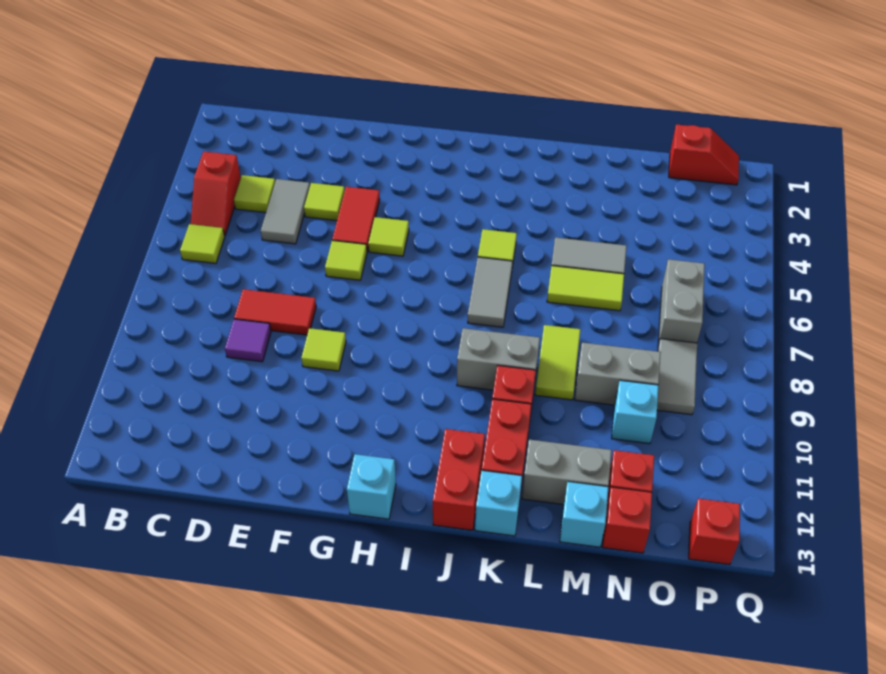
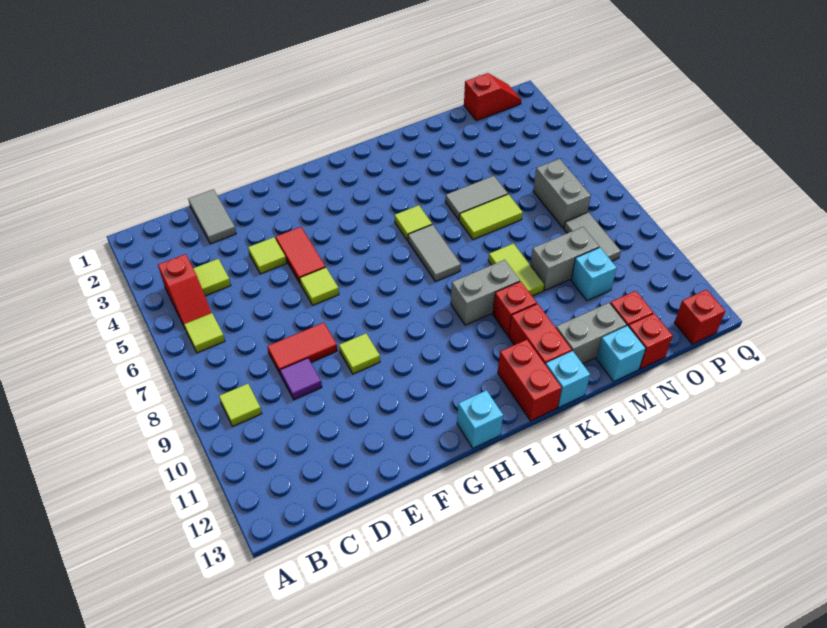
grey tile D4:D5 level 1 -> grey tile D1:D2 level 1
lime tile G5 level 1 -> lime tile B9 level 1

